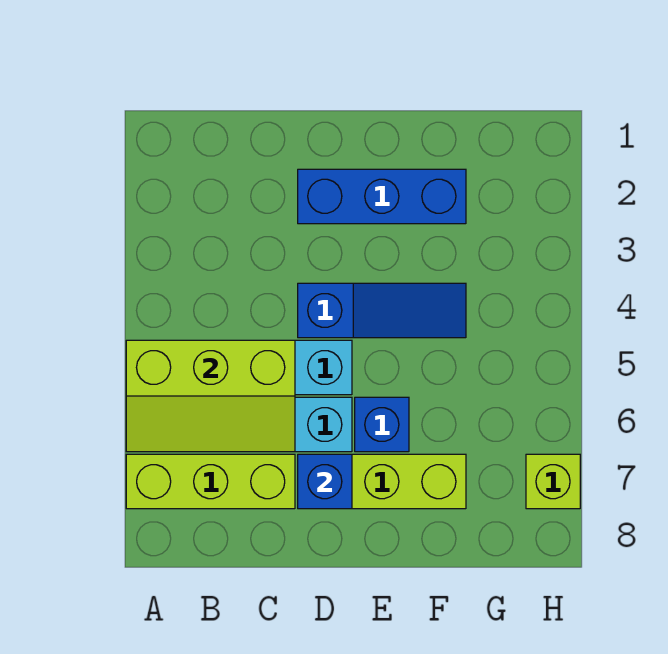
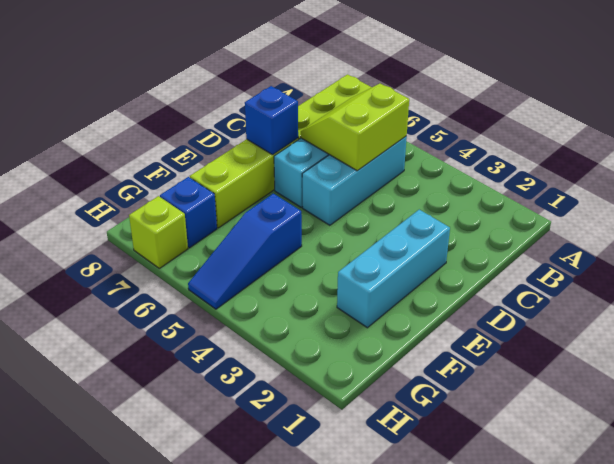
lime slope A5:C6 level 2 top 5 -> lime slope B5:C6 level 2 top 5
blue brick D2:F2 level 1 -> cyan brick D2:F2 level 1
blue slope D4:F4 level 1 top D -> blue slope F5:H5 level 1 top F
blue brick E6 level 1 -> blue brick G7 level 1

